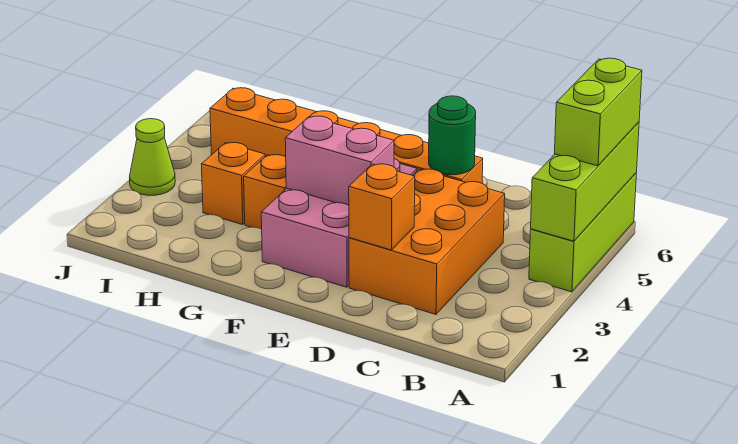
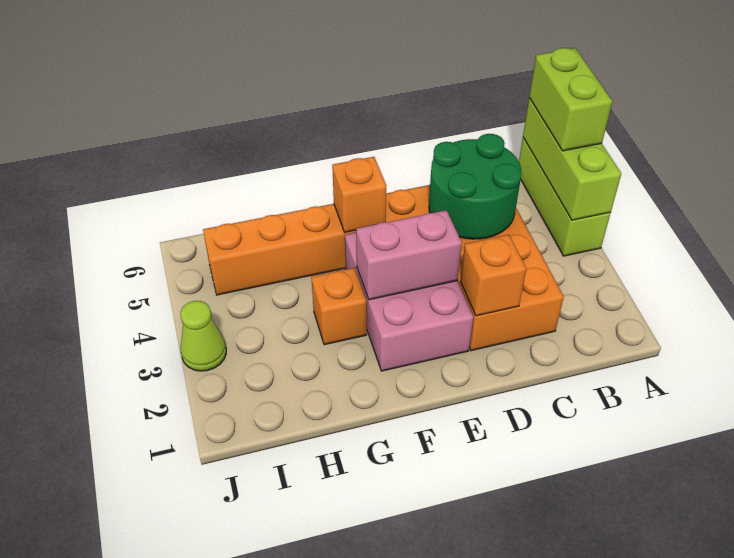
green round brick D5 level 2 -> green round brick C4:D5 level 2
orange brick H3 level 1 -> orange brick F5 level 2

